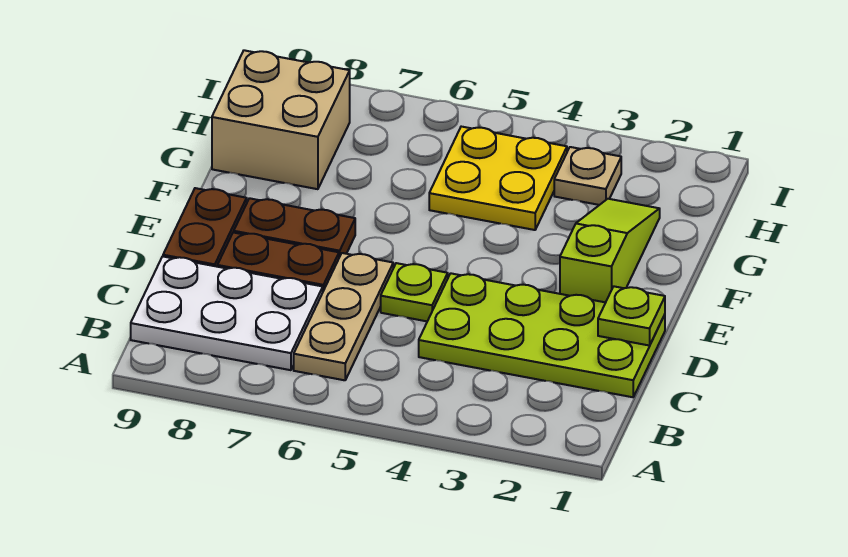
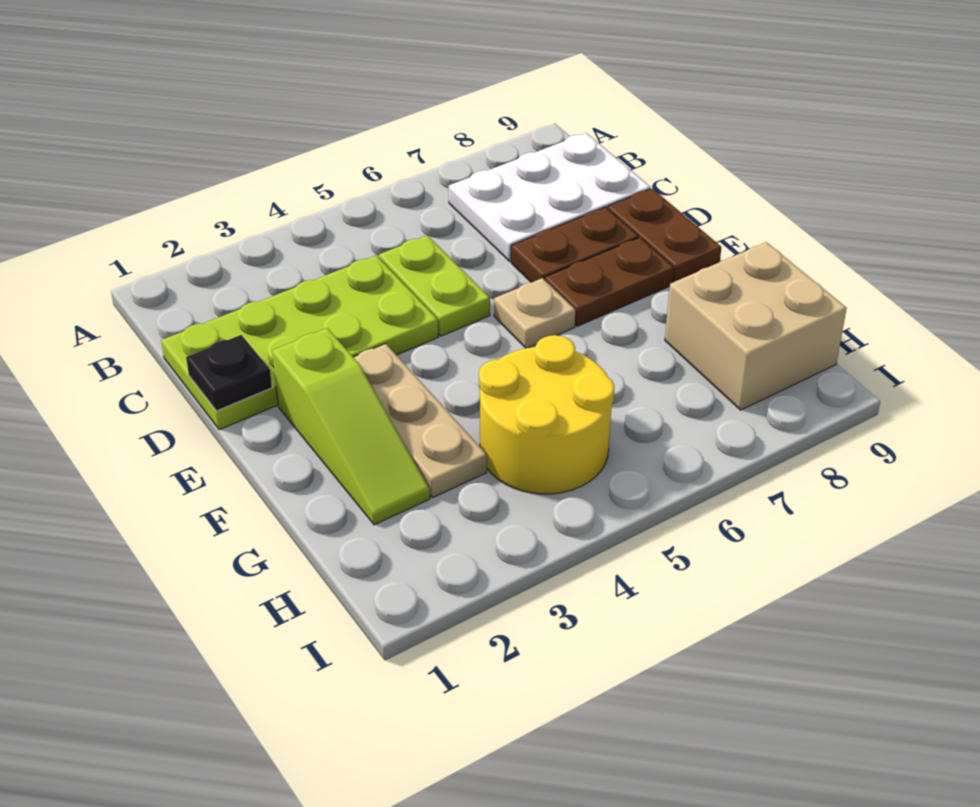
tan plate B6:D6 level 1 -> tan plate E3:G3 level 1
lime plate D1 level 2 -> black plate D1 level 2
lime plate D5 level 1 -> lime plate C5:D5 level 1
yellow plate G4:H5 level 1 -> yellow round brick G4:H5 level 1
tan plate H3 level 1 -> tan plate E6 level 1

